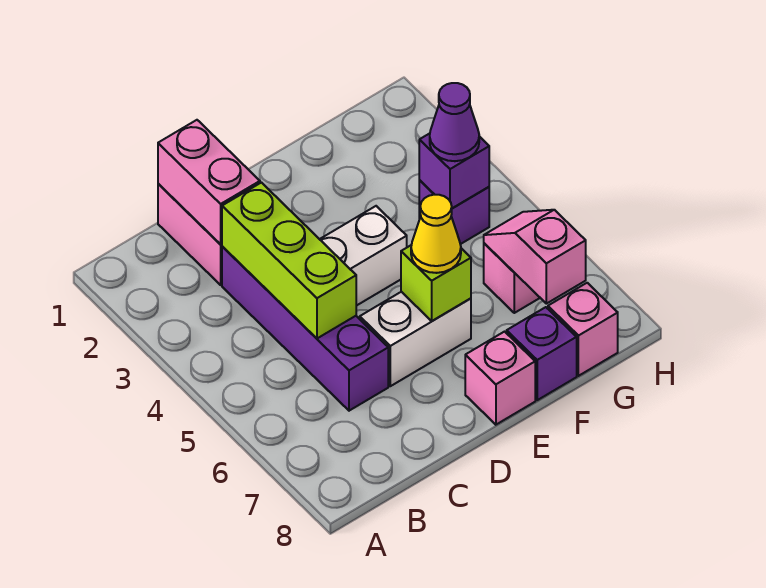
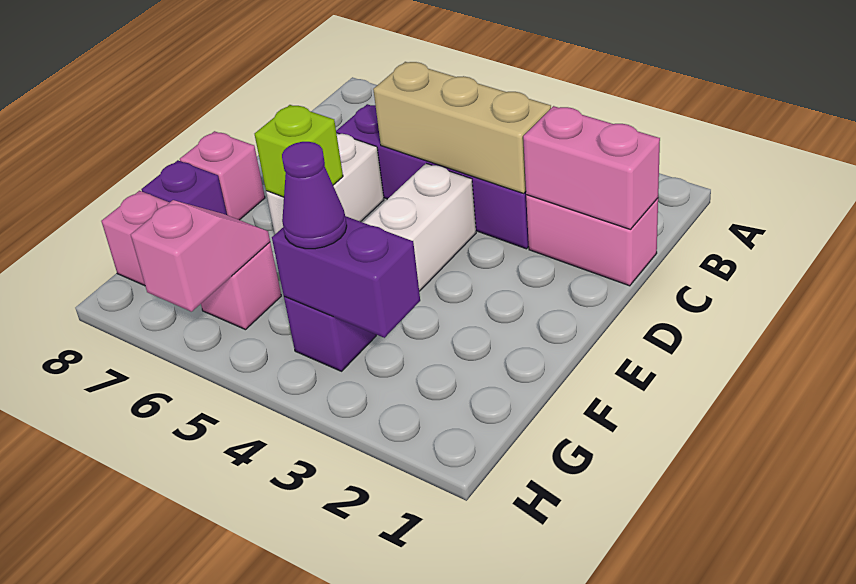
lime brick C3:C5 level 2 -> tan brick C3:C5 level 2
yellow cone E6 level 3 -> none
purple brick G4 level 2 -> purple brick G3:G4 level 2
pink slope G6:G7 level 2 top 7 -> pink slope G6:H6 level 2 top H

